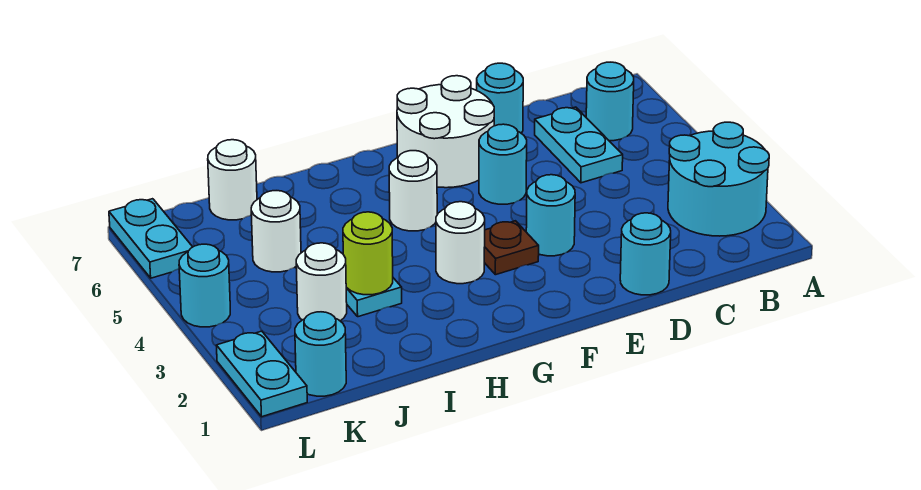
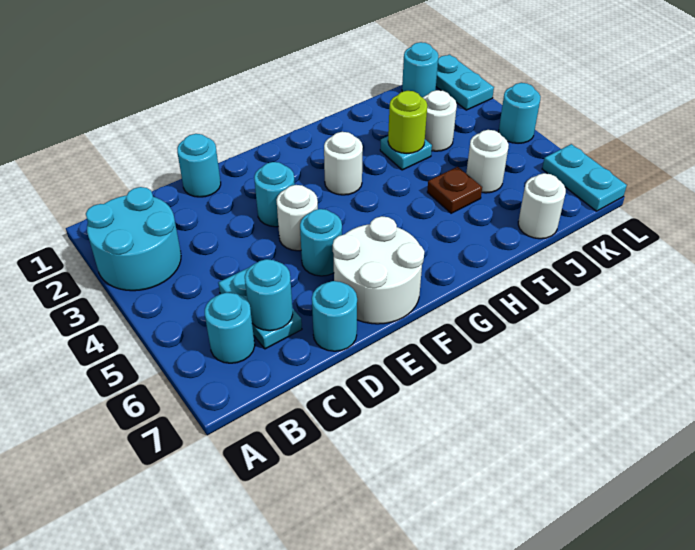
none -> cyan round brick C6 level 2
brown plate F3 level 1 -> brown plate I5 level 1
white round brick G5 level 1 -> white round brick E4 level 1

